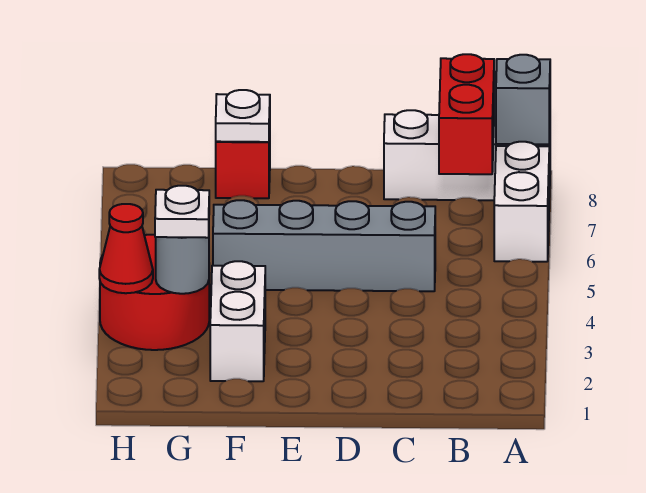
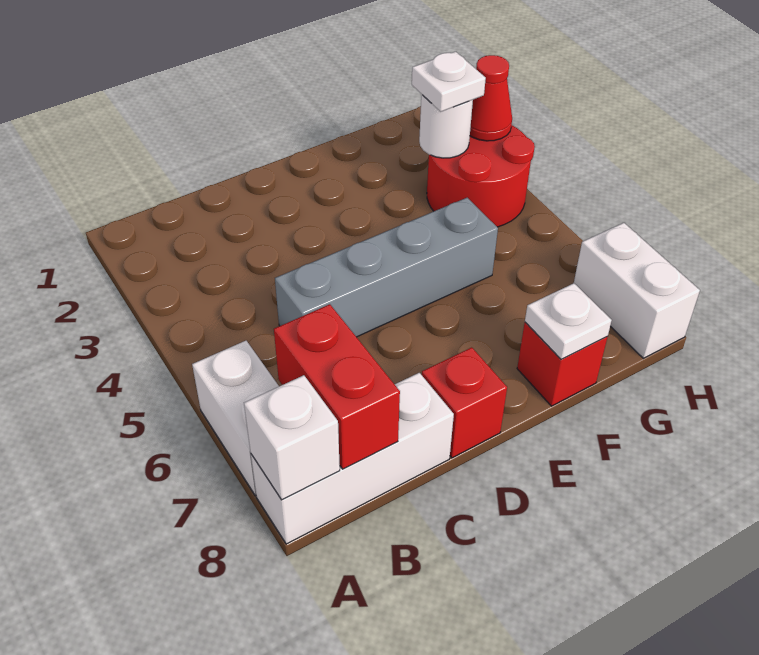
grey brick A8 level 2 -> white brick A8 level 2
none -> red brick D8 level 1
white brick F2:F3 level 1 -> white brick H7:H8 level 1
grey round brick G3 level 2 -> white round brick G3 level 2

